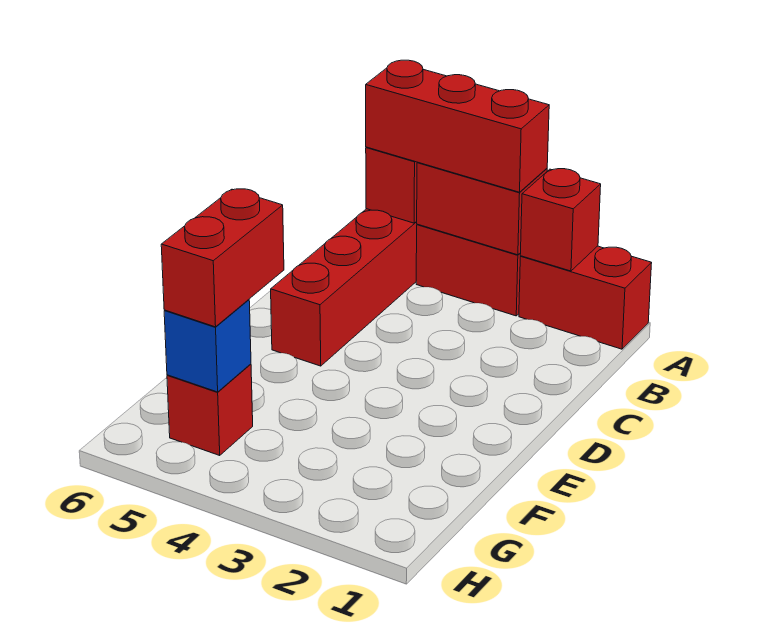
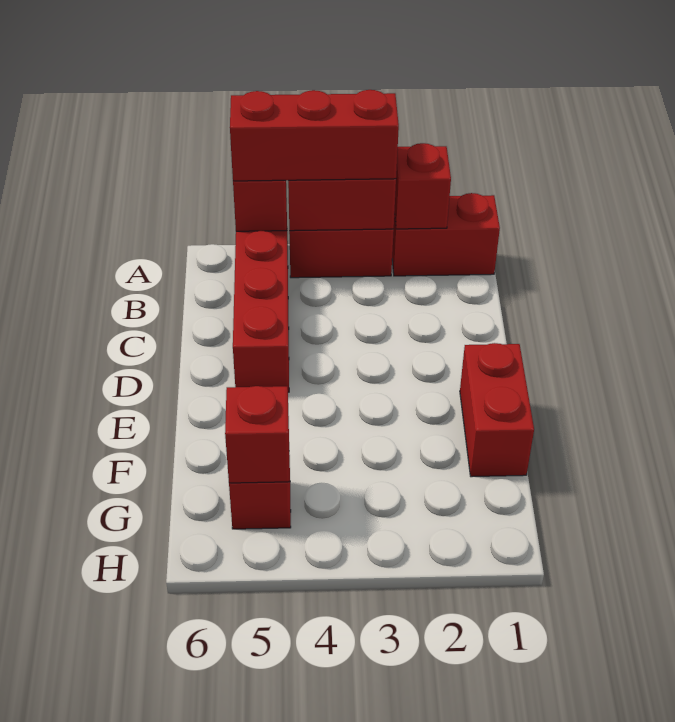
red brick F5:G5 level 3 -> red brick E1:F1 level 1
blue brick G5 level 2 -> red brick G5 level 2

